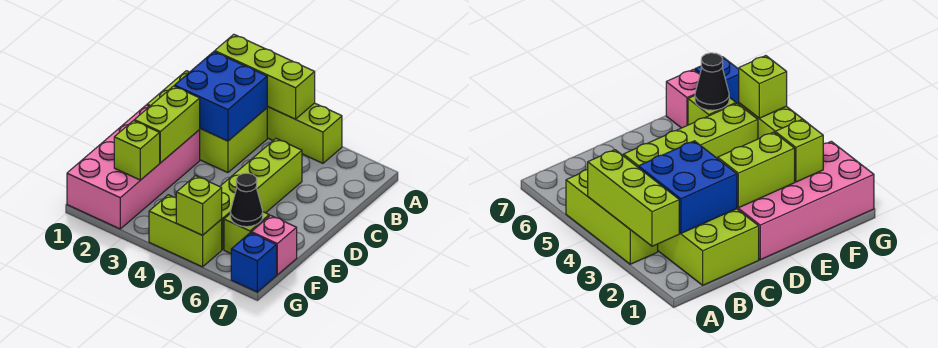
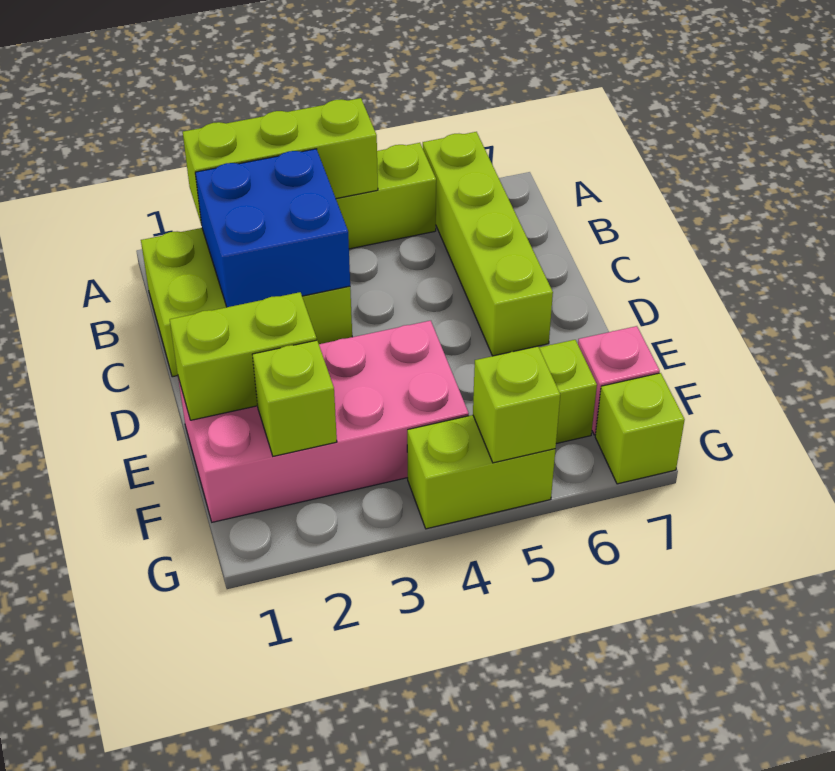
lime brick C5:F5 level 1 -> lime brick A6:D6 level 1
pink brick D1:G2 level 1 -> pink brick E1:F4 level 1
lime brick D2:E2 level 2 -> lime brick E1:E2 level 2
black cone F6 level 2 -> none
blue brick G7 level 1 -> lime brick G7 level 1

